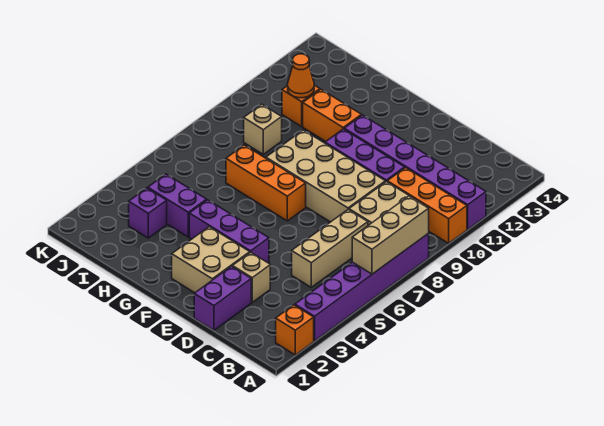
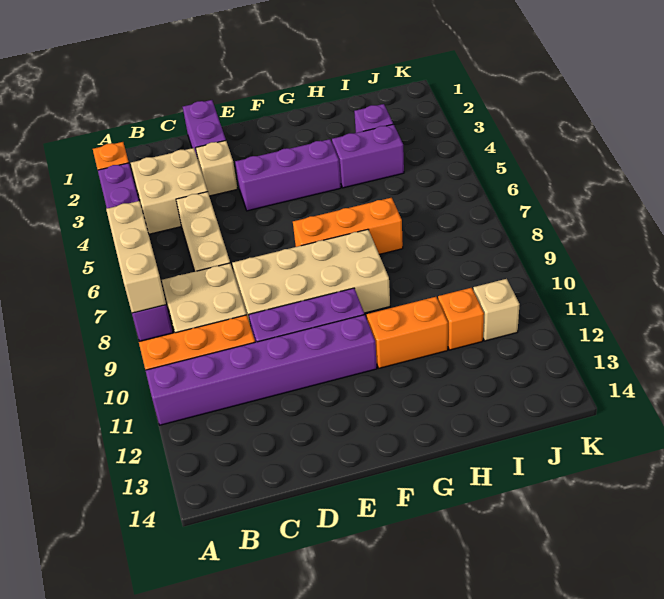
tan brick E2:F3 level 1 -> tan brick B3:C4 level 1
tan brick I9 level 1 -> tan brick J11 level 1
orange cone I11 level 2 -> none

